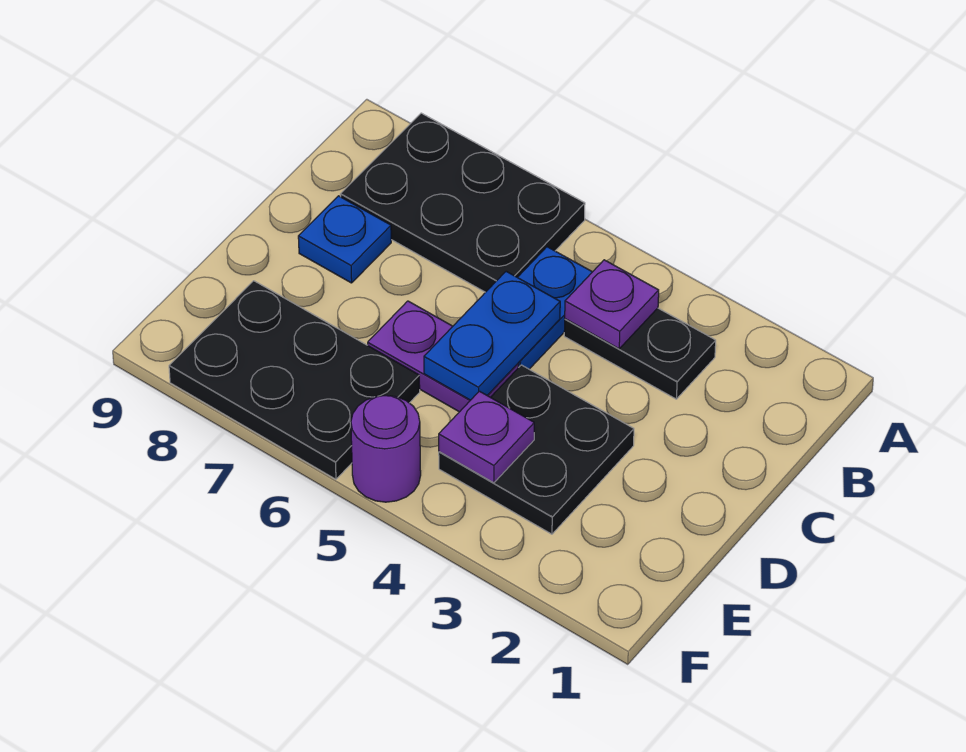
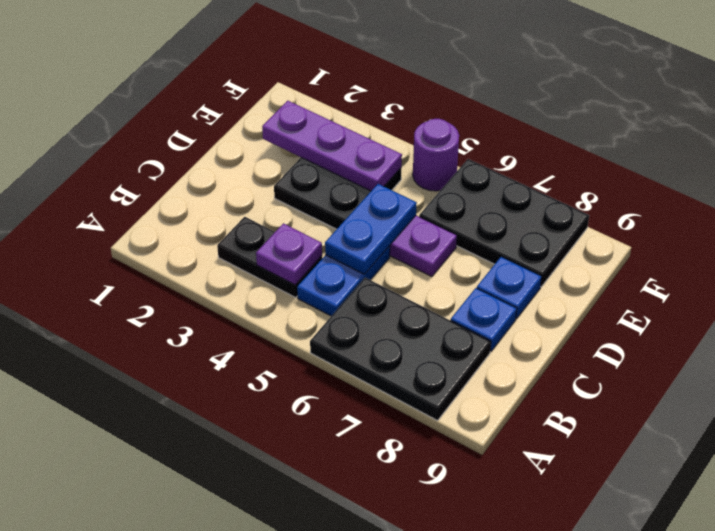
none -> blue plate D8 level 1
purple plate E4 level 2 -> purple plate E2:E4 level 2

